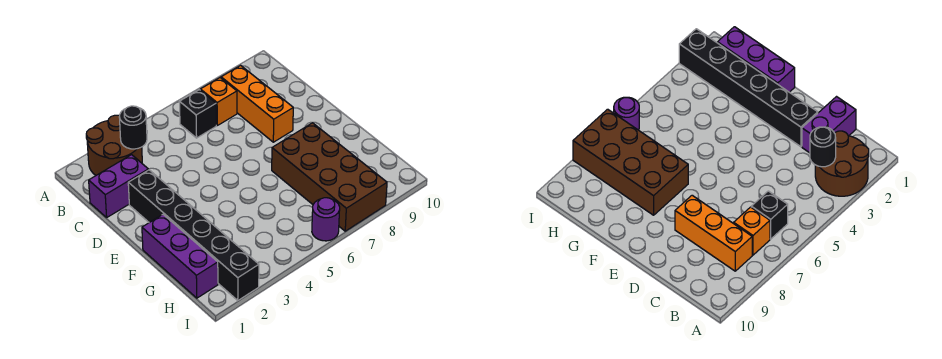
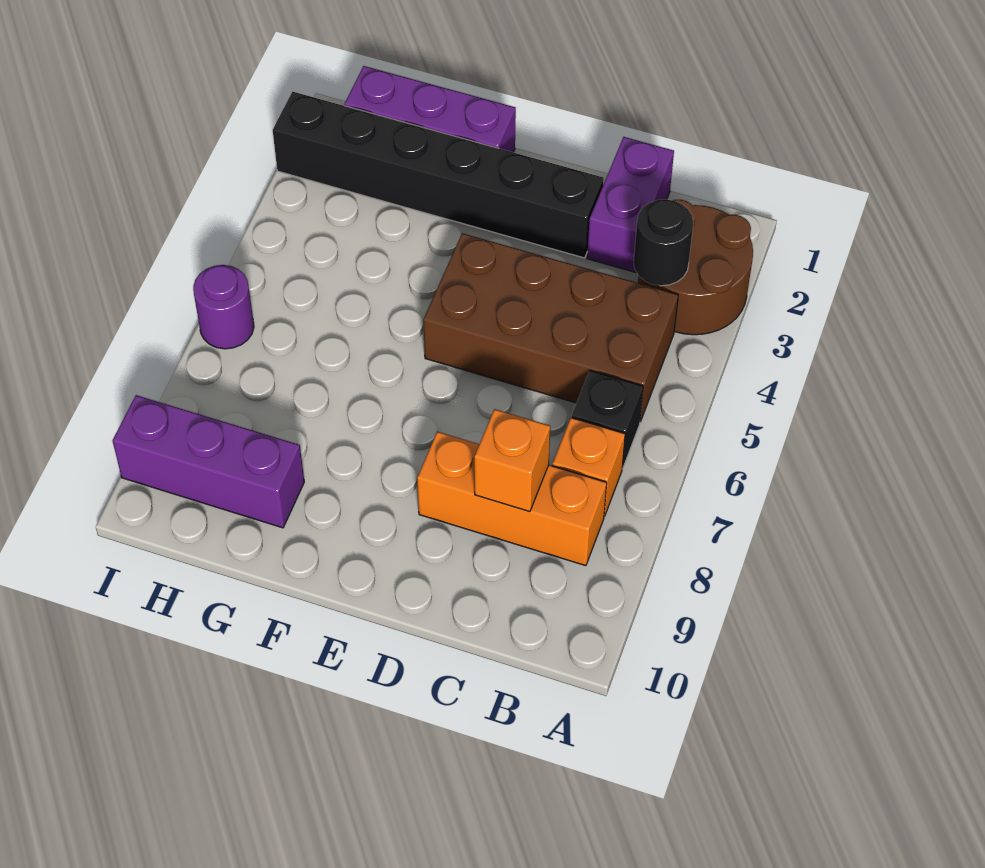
none -> orange brick C8 level 2
brown brick F7:I8 level 1 -> brown brick B4:E5 level 1
none -> purple brick G9:I9 level 1

